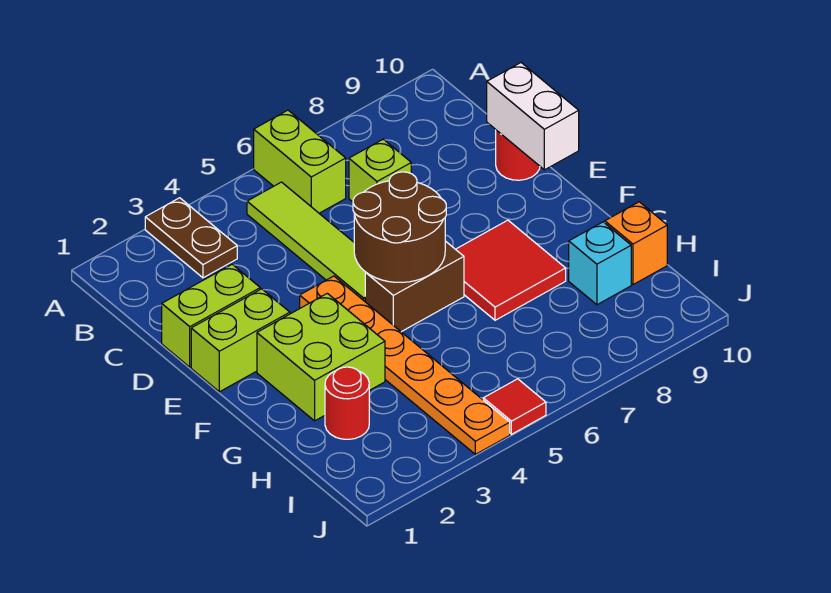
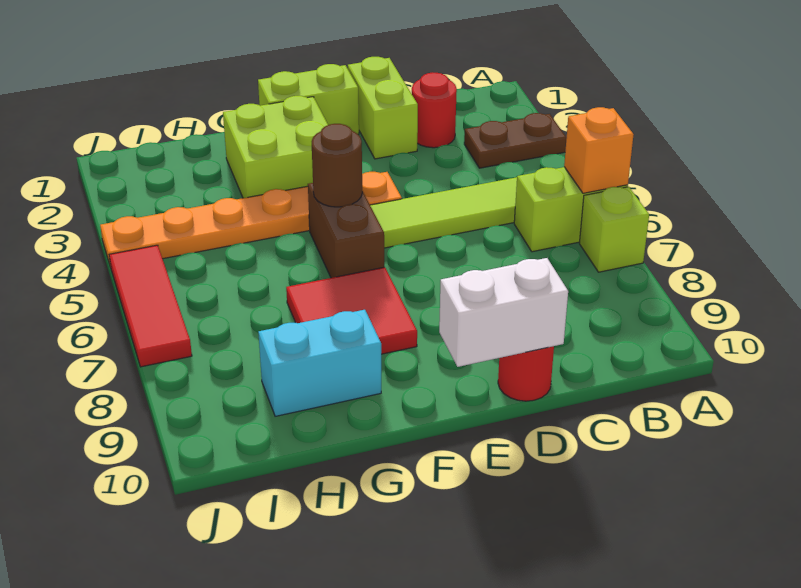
lime brick C7 level 1 -> lime brick A7 level 1
lime brick E1:E2 level 1 -> lime brick E1:F1 level 1
brown round brick E5:F6 level 2 -> brown round brick F5 level 2
red round brick H2 level 1 -> red round brick C2 level 1
cyan brick H9 level 1 -> cyan brick G9:H9 level 1
orange brick H10 level 1 -> orange brick A6 level 2
red tile J5 level 1 -> red tile J5:J7 level 1

